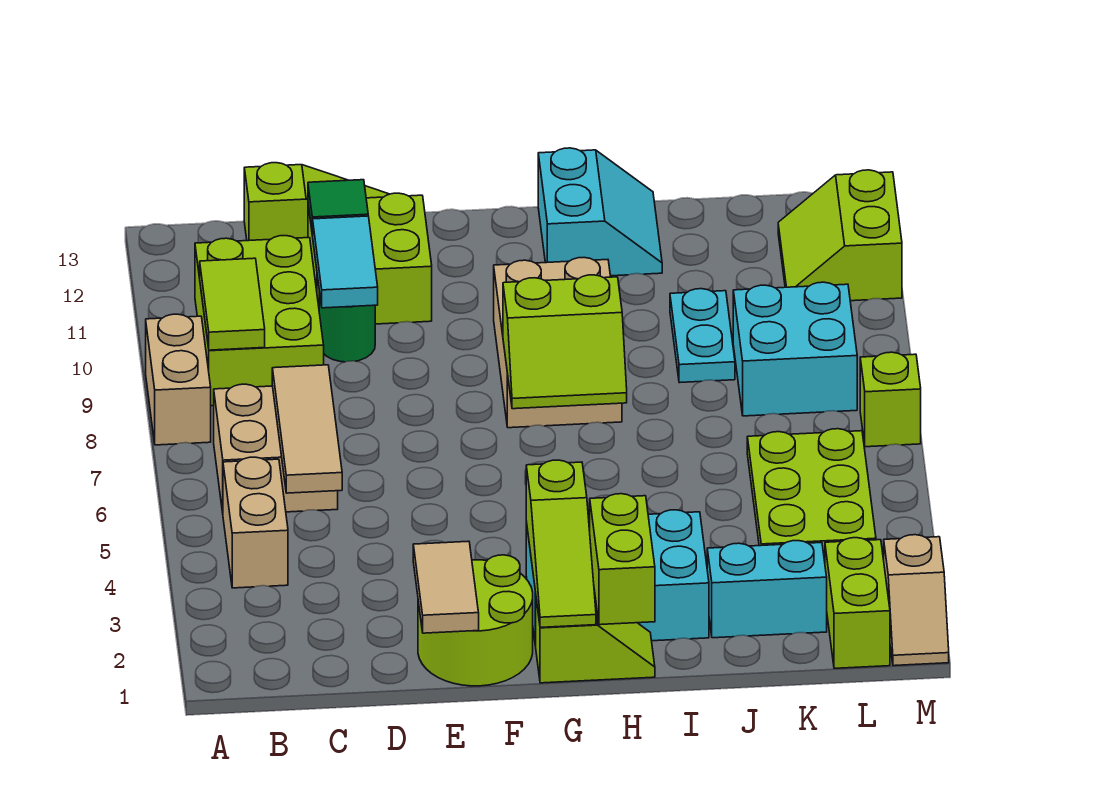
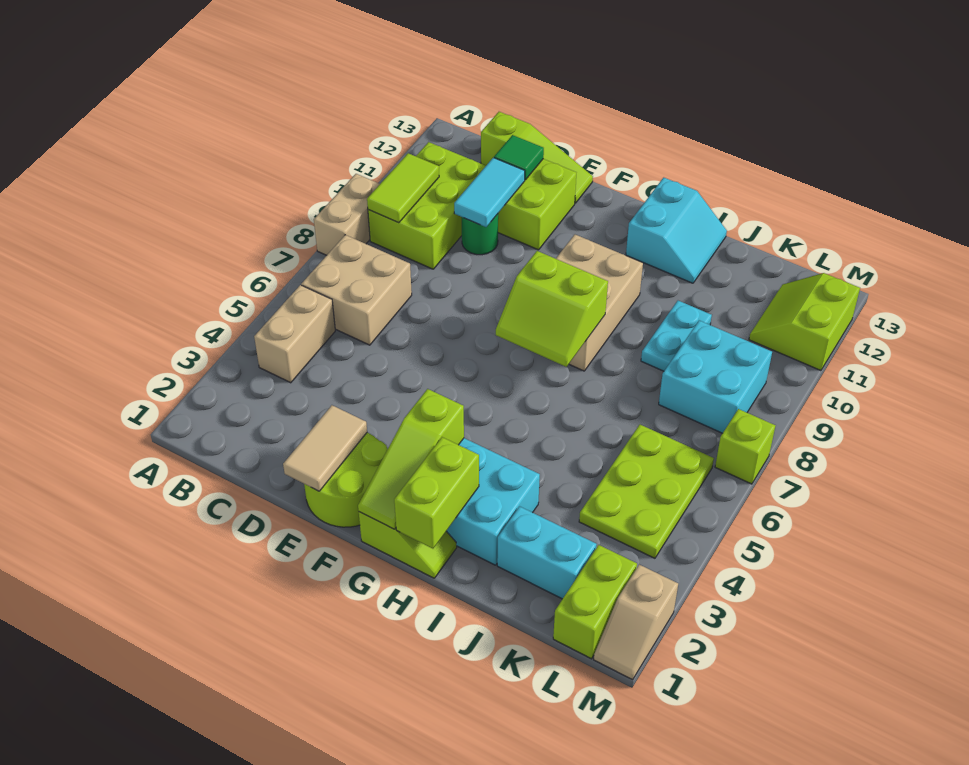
tan tile C5:C7 level 2 -> none

